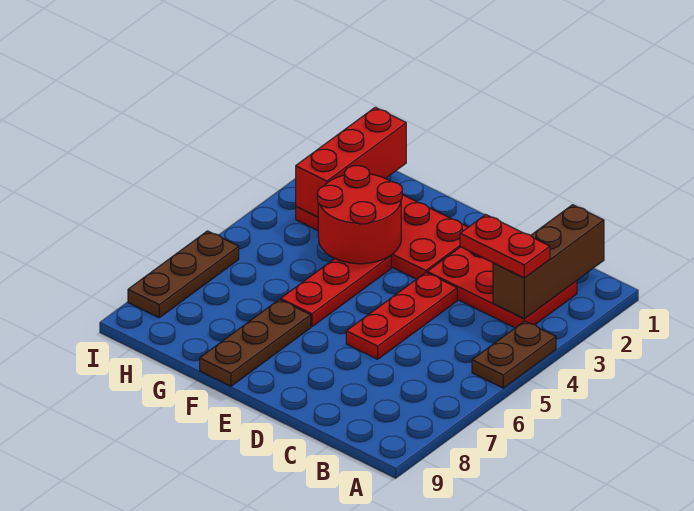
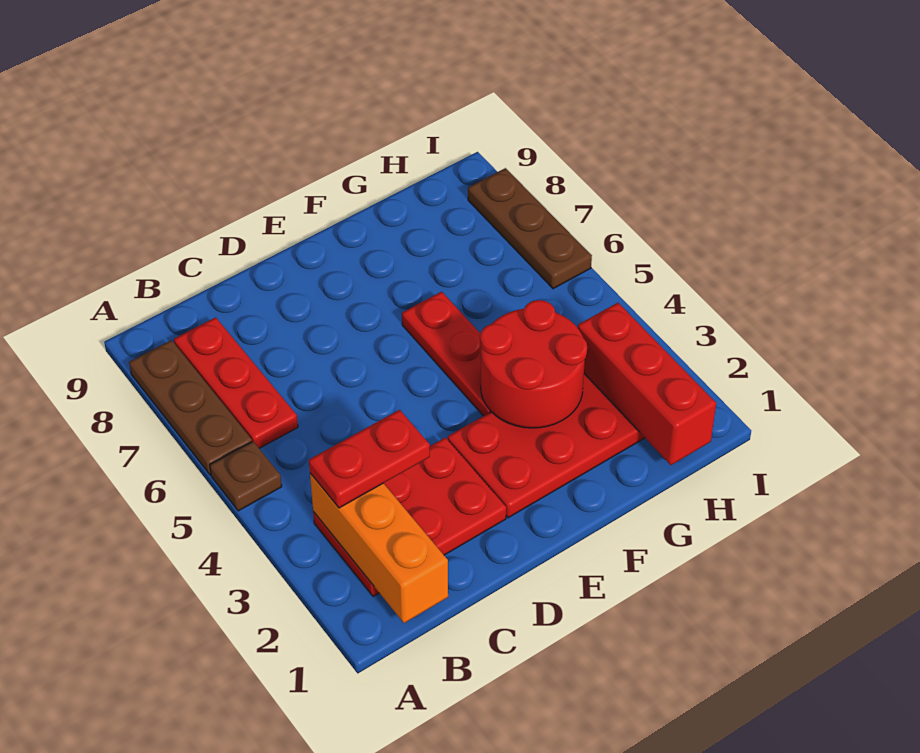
brown plate A4:A5 level 1 -> brown plate A5 level 1
brown brick B1:B3 level 2 -> orange brick B1:B3 level 2
red plate D4:D6 level 1 -> red plate B6:B8 level 1
brown plate F7:F9 level 1 -> brown plate A6:A8 level 1

